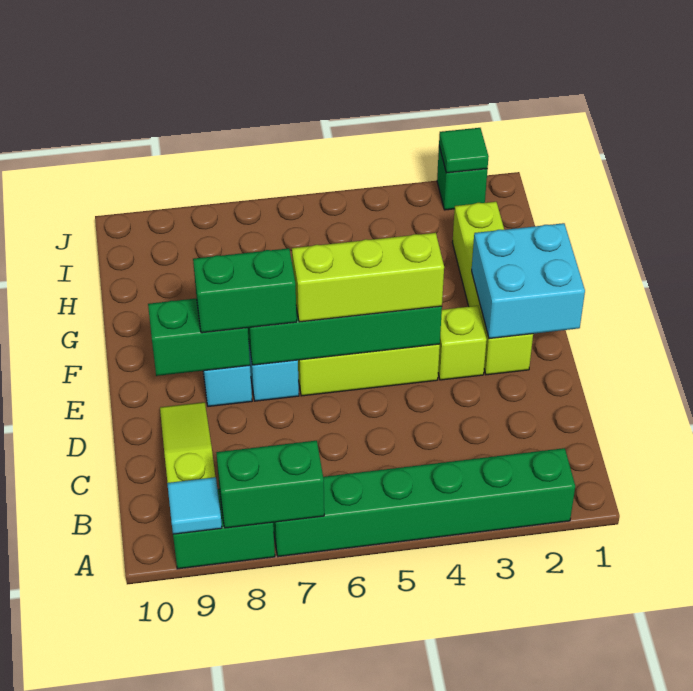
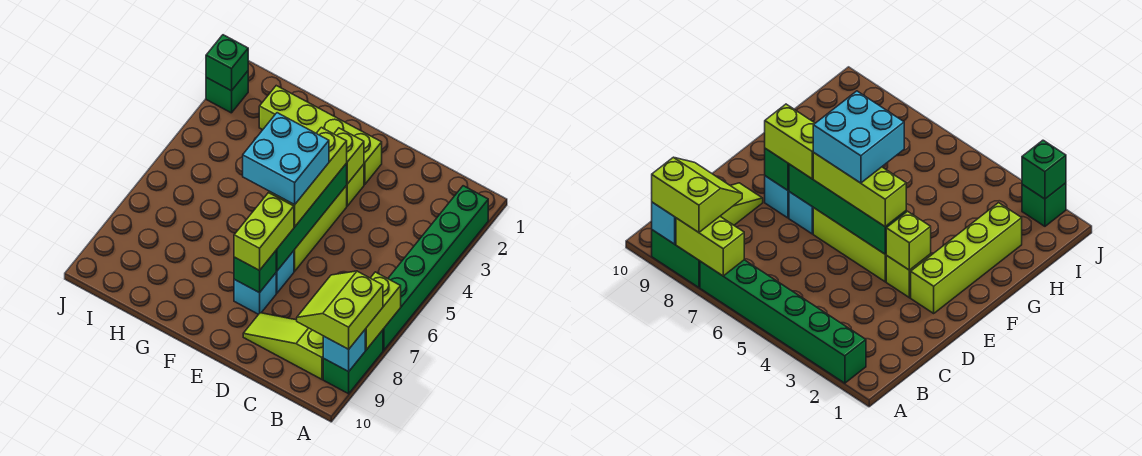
green brick A7:A8 level 2 -> lime brick A7:A8 level 2
none -> lime slope A8:B9 level 3 top A
cyan tile A9 level 2 -> cyan brick A9 level 2
cyan brick E1:F2 level 2 -> cyan brick E5:F6 level 4
none -> lime brick E3 level 2
green brick E7:E8 level 3 -> lime brick E7:E8 level 3
green brick E8:E9 level 2 -> green brick E8 level 2
green tile J2 level 2 -> green brick J2 level 2

